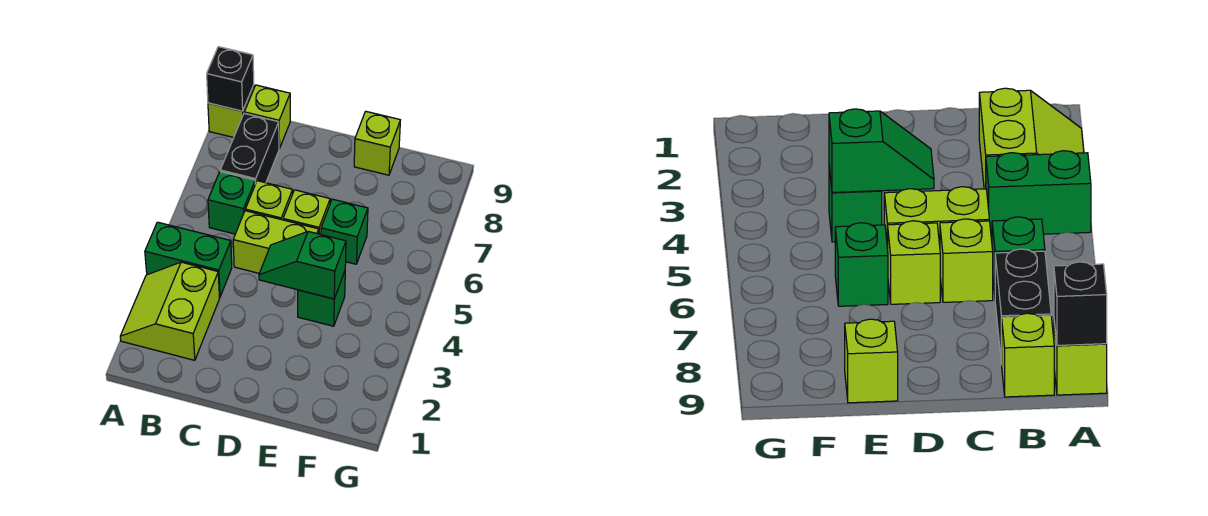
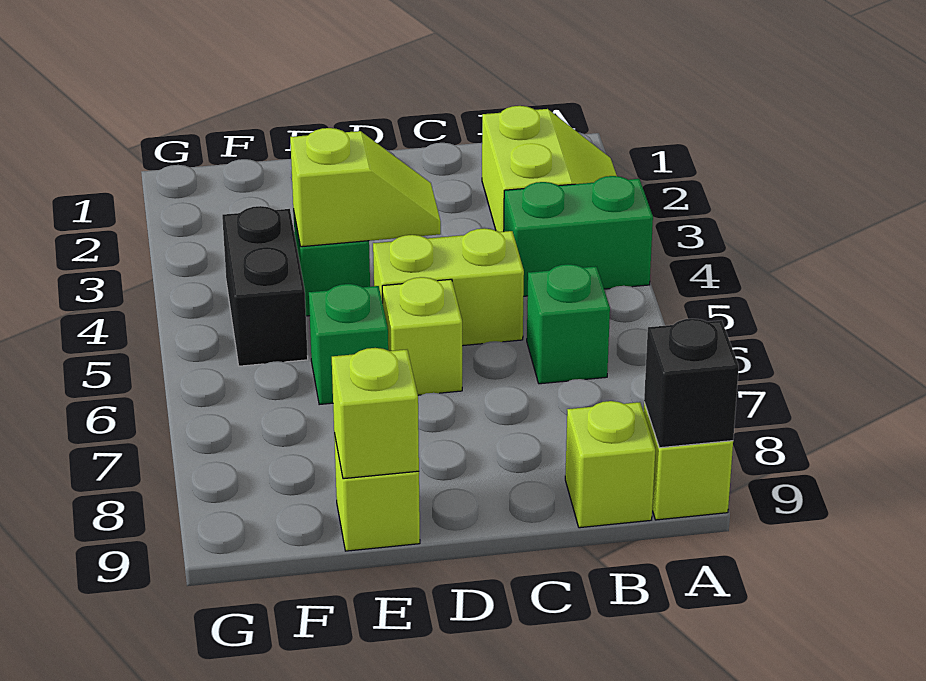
black brick B7:B8 level 1 -> black brick F4:F5 level 1
lime brick C6 level 1 -> lime brick E9 level 2
green slope D4:E4 level 2 top E -> lime slope D4:E4 level 2 top E

